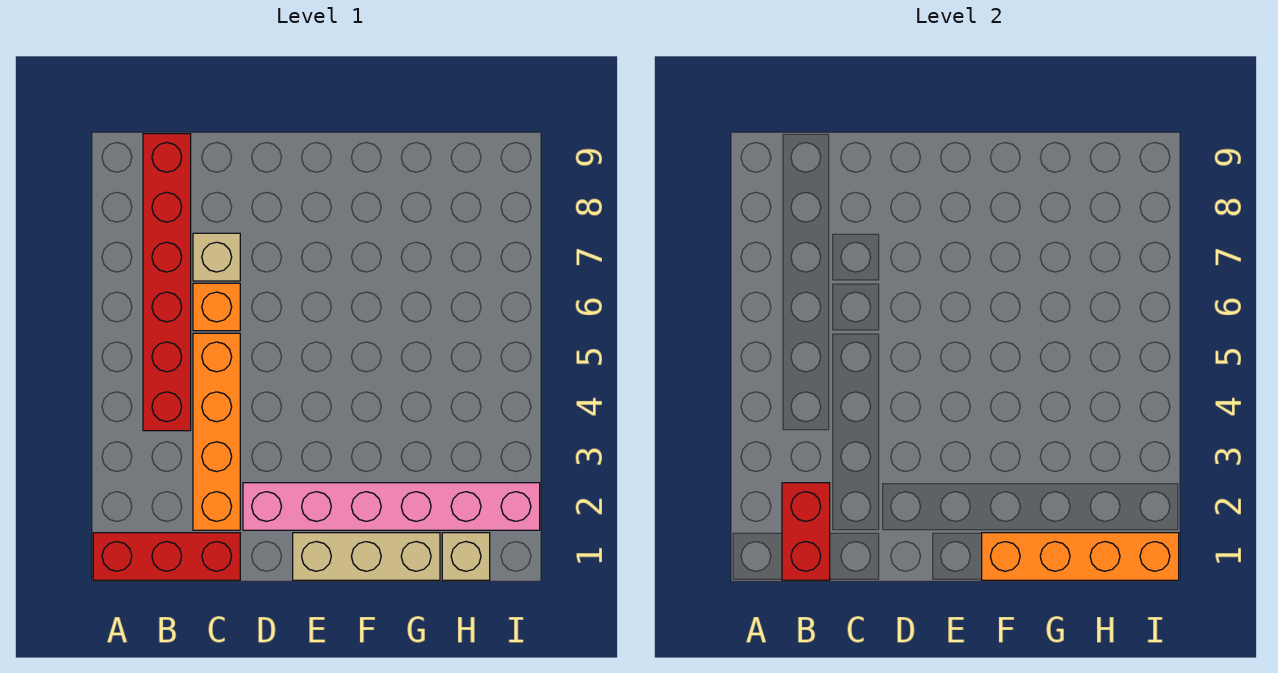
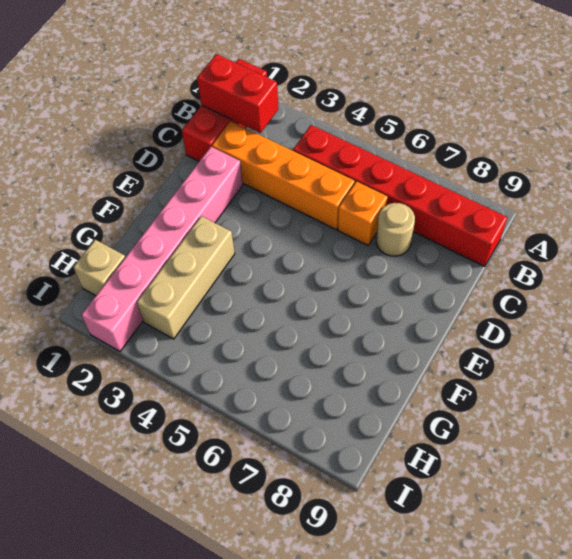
tan brick C7 level 1 -> tan round brick C7 level 1
tan brick E1:G1 level 1 -> tan brick F3:H3 level 1
orange brick F1:I1 level 2 -> none

